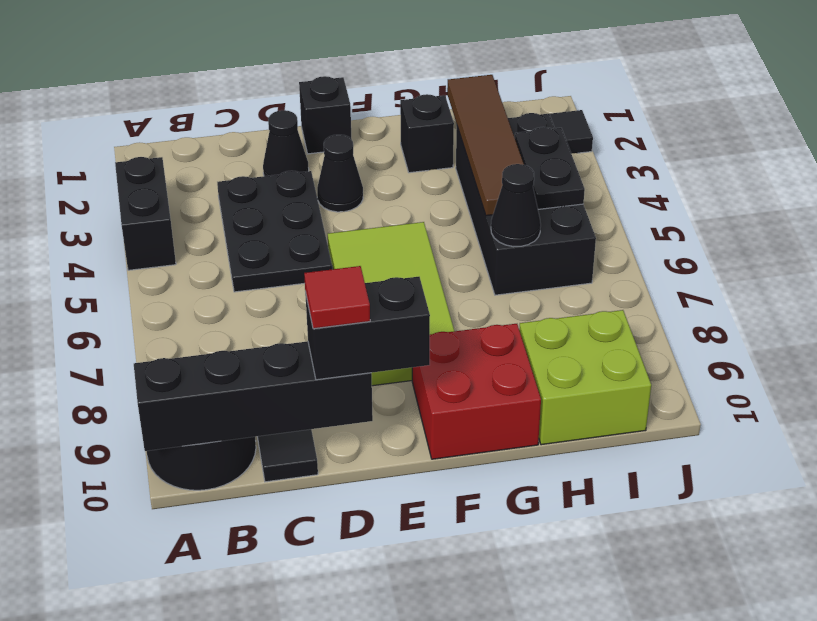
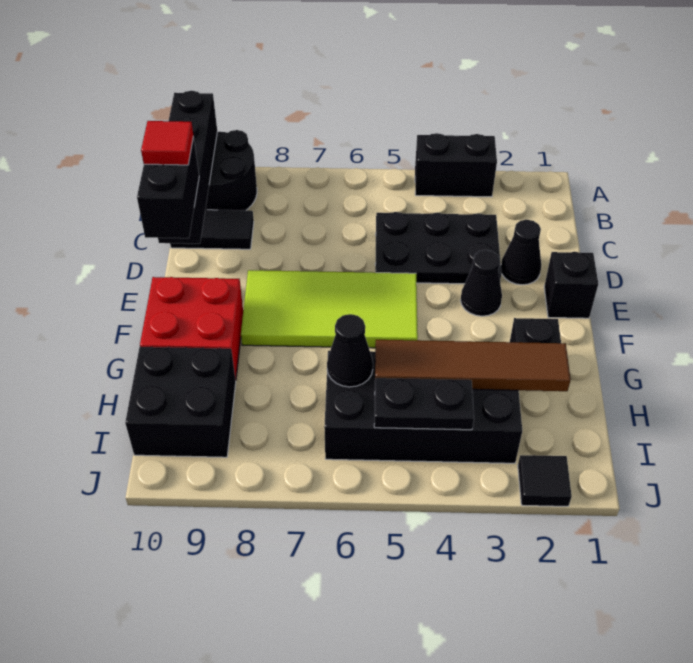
lime brick H9:I10 level 1 -> black brick H9:I10 level 1

